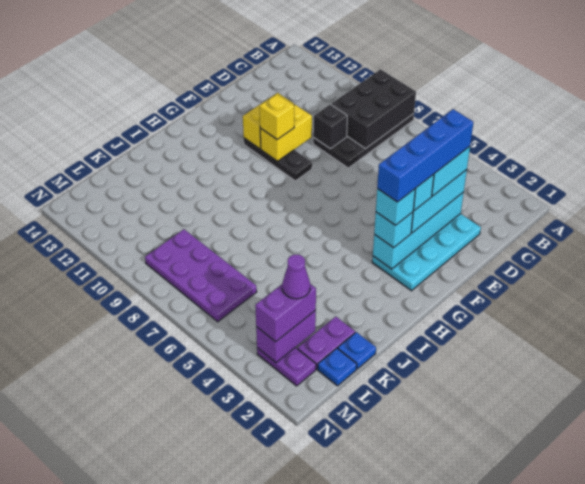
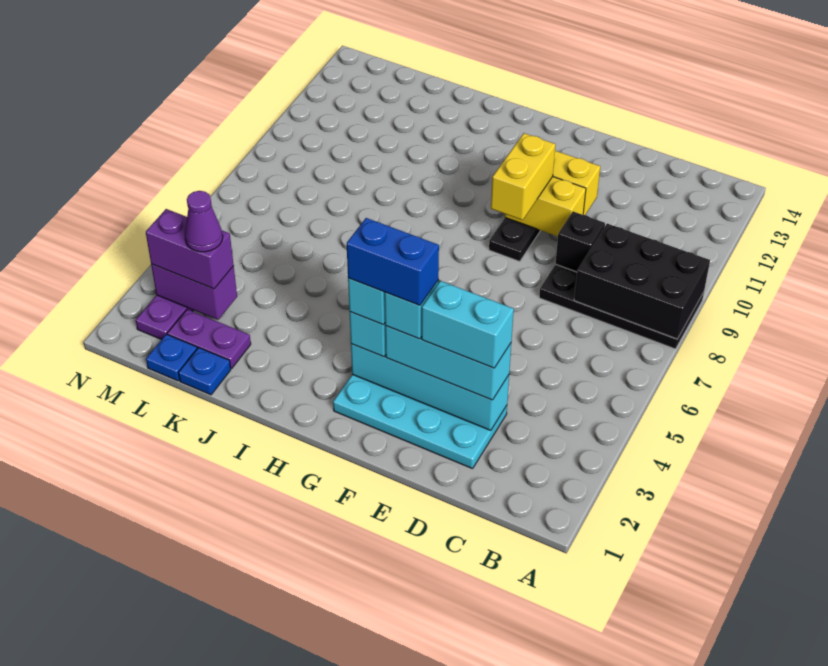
blue brick D3:G3 level 5 -> blue brick F3:G3 level 5
yellow brick F10 level 3 -> yellow brick F9:F10 level 3
purple plate L6:M9 level 1 -> none

